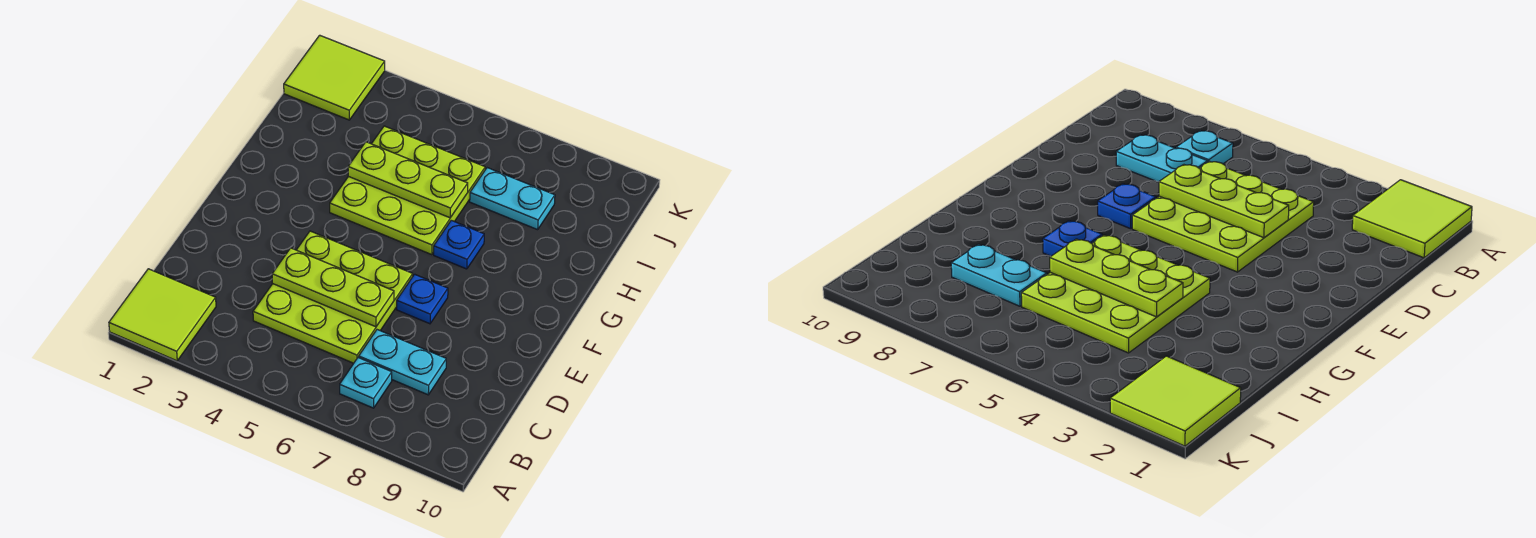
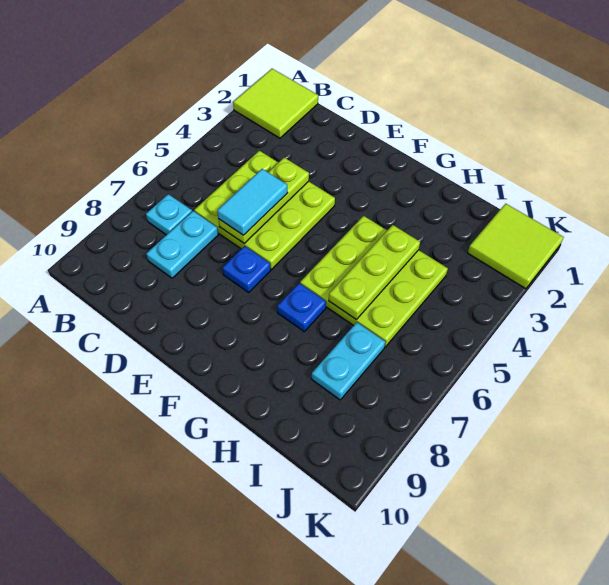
none -> cyan tile D5:D6 level 3

